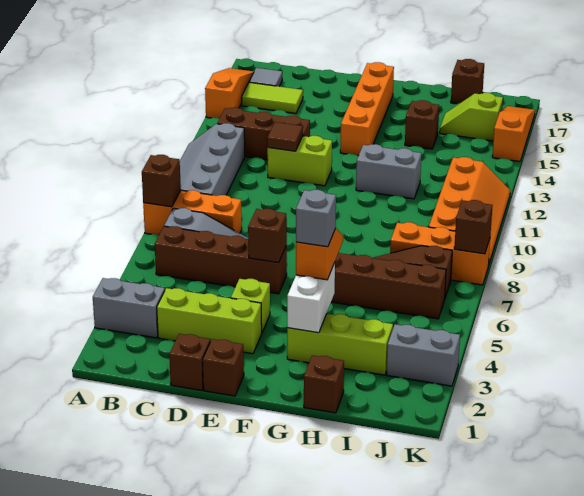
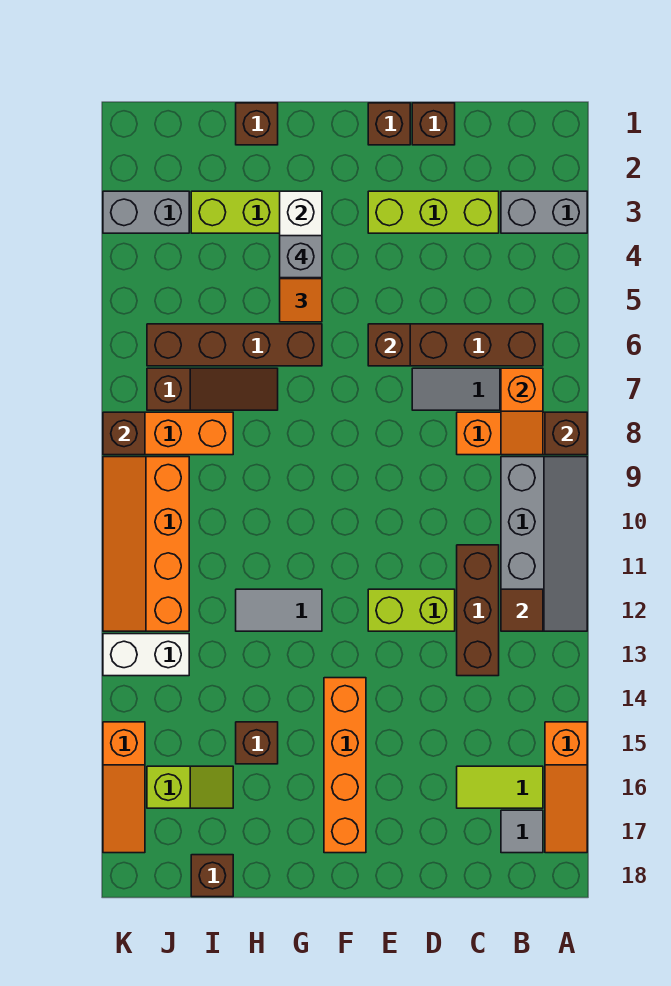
none -> orange slope B7:B8 level 2 top 7
brown brick B13:D13 level 1 -> brown brick C11:C13 level 1
brown tile D12 level 2 -> brown tile B12 level 2
lime brick E4 level 1 -> none
grey brick G12:H12 level 1 -> grey tile G12:H12 level 1
none -> white brick J13:K13 level 1

